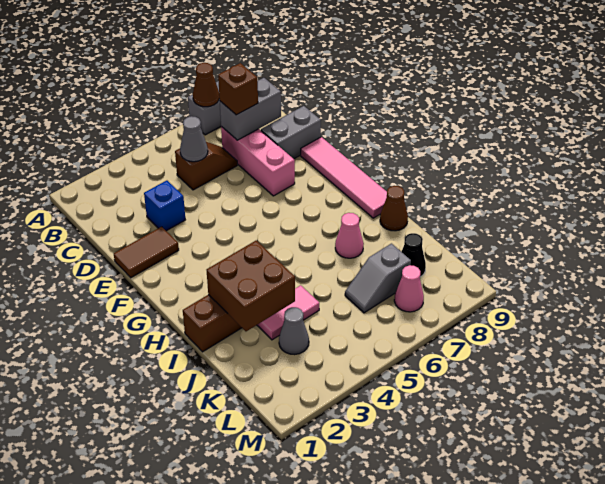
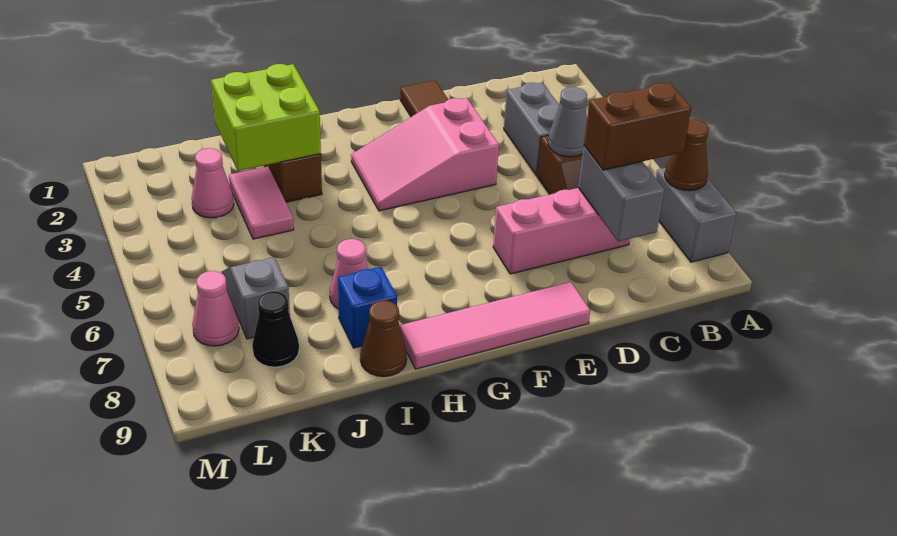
brown brick C7 level 3 -> brown brick B7:C7 level 3
blue brick D3 level 1 -> blue brick I8 level 1
grey brick D8:D9 level 1 -> grey brick C3:C4 level 1
none -> pink slope E3:G4 level 1 top E
brown brick I2:J3 level 2 -> lime brick I2:J3 level 2
grey cone K3 level 1 -> pink cone K3 level 1

